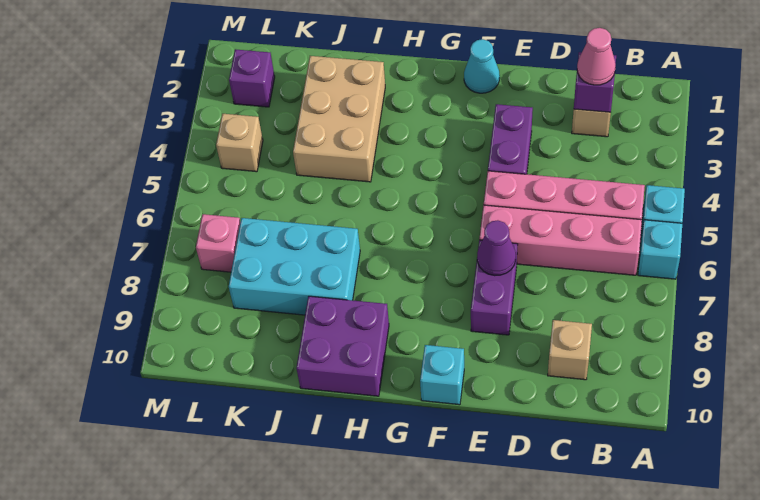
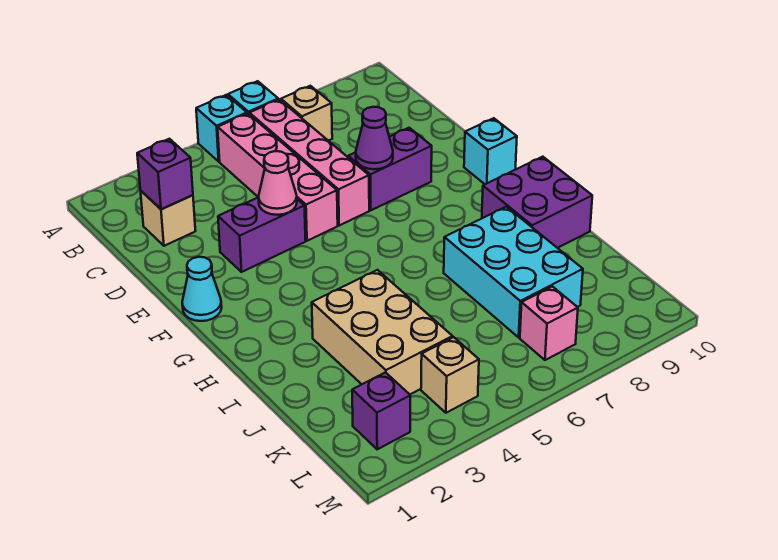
pink cone C2 level 3 -> pink cone E4 level 2
tan brick C9 level 1 -> tan brick B7 level 1
tan brick I2:J4 level 1 -> tan brick I3:K4 level 1

